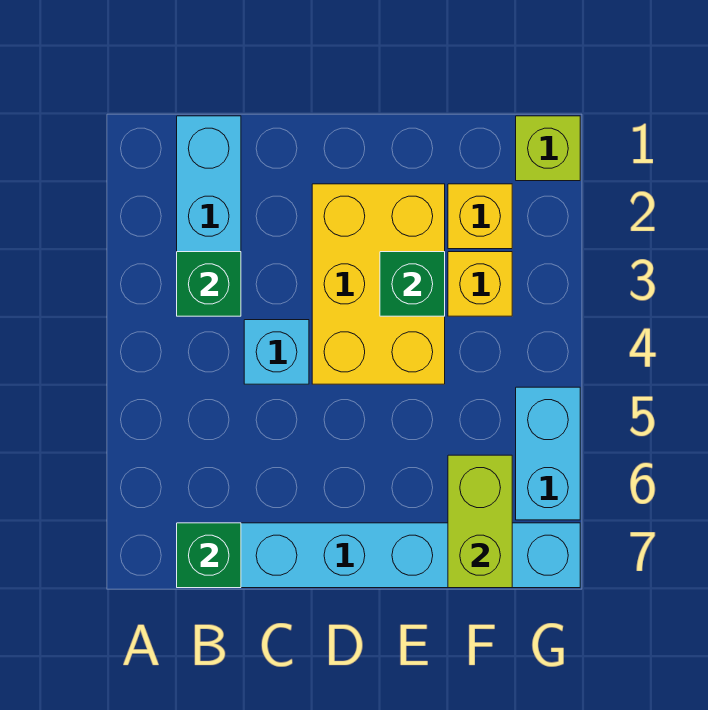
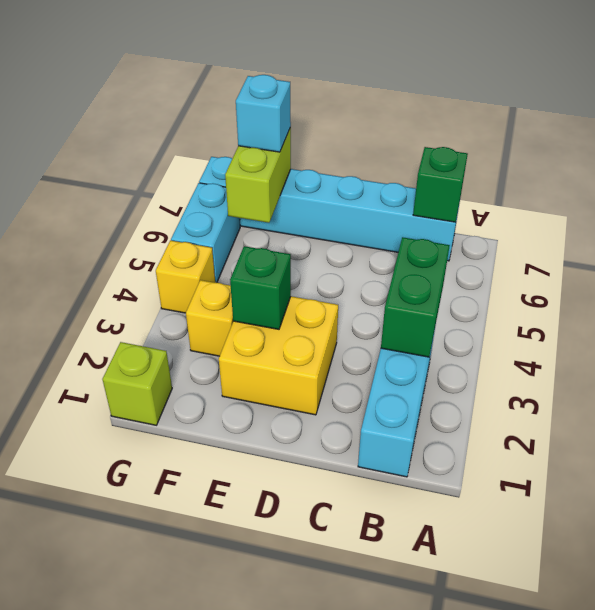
green brick B3 level 2 -> green brick B3:B4 level 2
cyan brick C4 level 1 -> cyan brick F7 level 3
yellow brick D2:E4 level 1 -> yellow brick D2:E3 level 1
yellow brick F2 level 1 -> yellow brick G4 level 1

